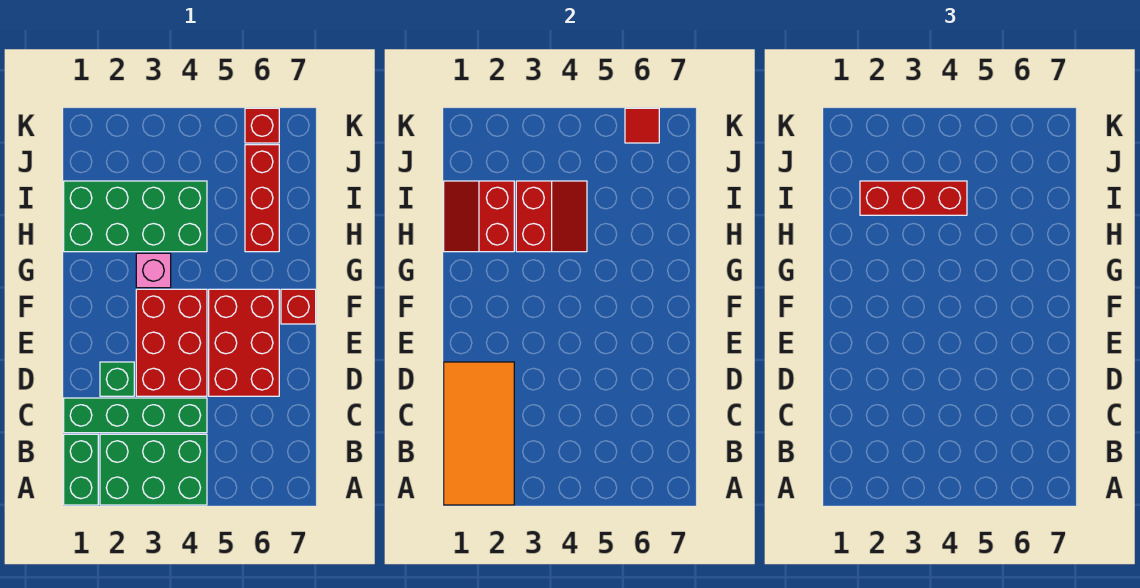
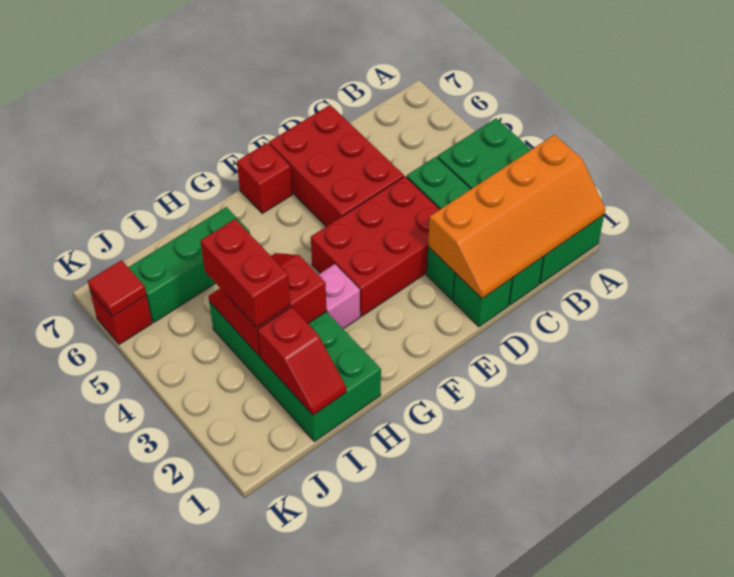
orange tile A1:D2 level 2 -> orange slope A1:D2 level 2 top 2
none -> green brick D1 level 1
red brick D5:F6 level 1 -> red brick D5:E7 level 1
red slope H1:I2 level 2 top 2 -> red slope I1:I2 level 2 top 2
red brick H6:J6 level 1 -> green brick H6:J6 level 1
red brick I2:I4 level 3 -> red brick I3:I4 level 3

